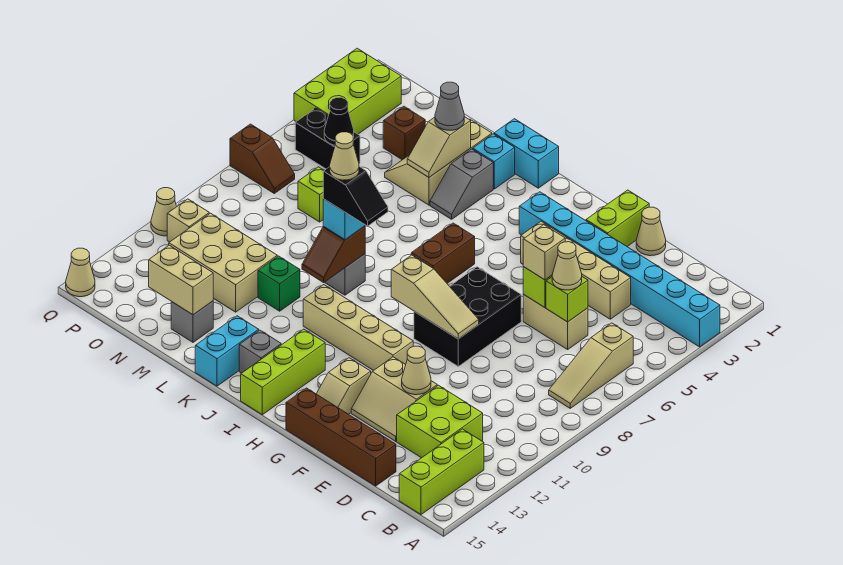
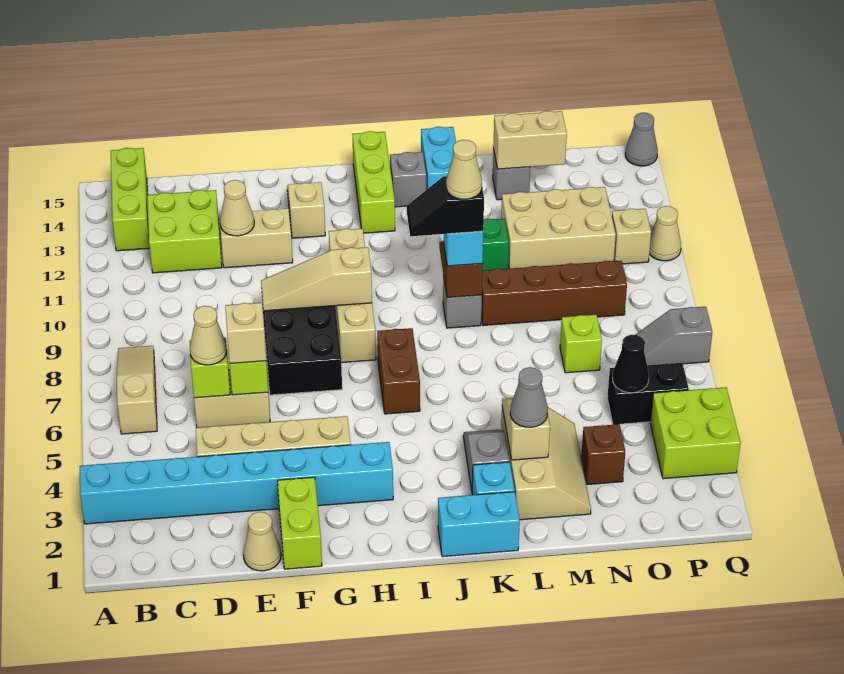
brown brick D15:G15 level 1 -> brown brick L9:O9 level 1
tan brick G11:J11 level 1 -> tan brick H8:H11 level 1
lime brick P2:Q4 level 1 -> lime brick P3:Q4 level 1
brown slope P7:Q7 level 1 top Q -> grey slope P7:Q7 level 1 top Q
tan cone Q15 level 1 -> grey cone Q15 level 1

